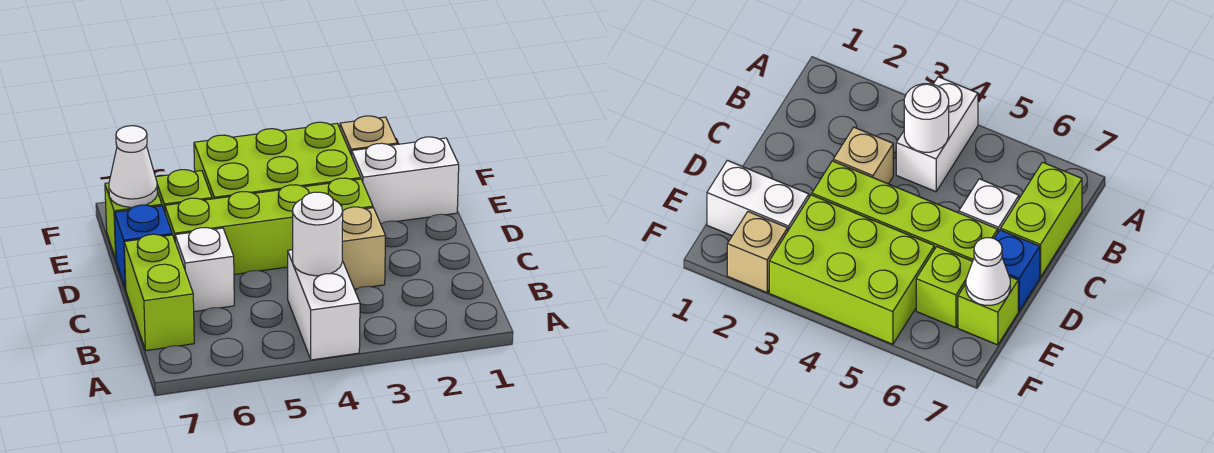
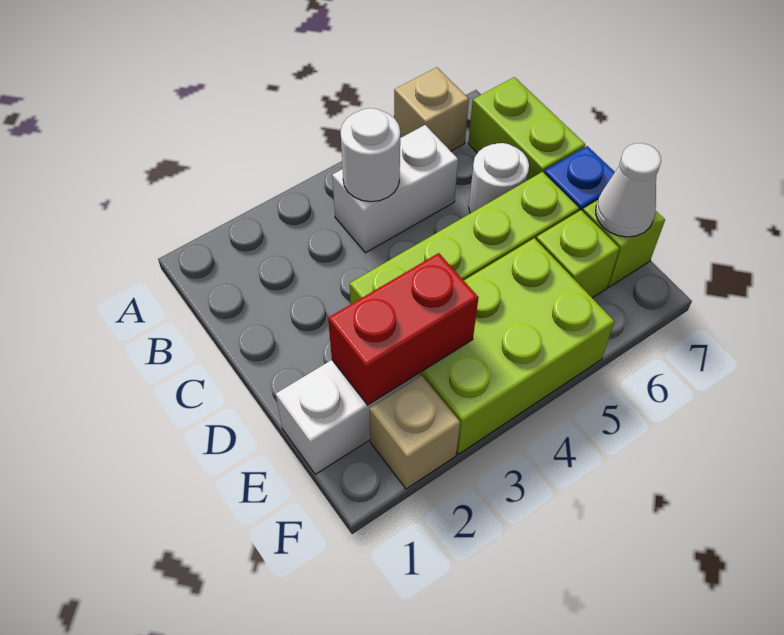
white brick A4:B4 level 1 -> white brick B4:B5 level 1
tan brick C3 level 1 -> tan brick A6 level 1
white brick C6 level 1 -> white round brick C6 level 1
none -> red brick E2:E3 level 2

